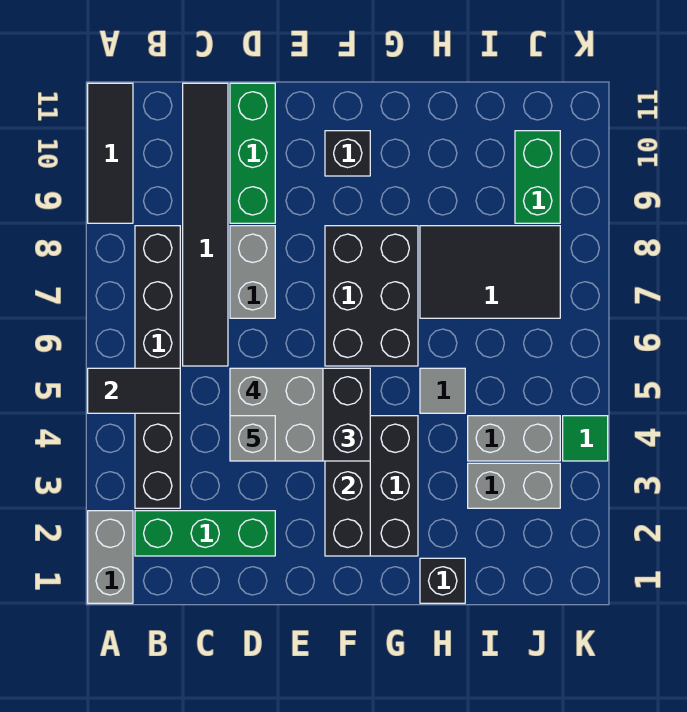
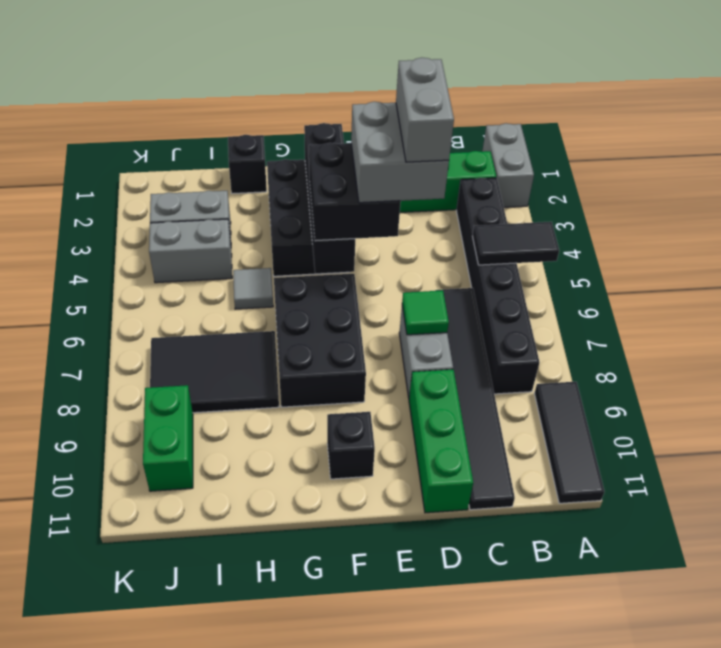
grey brick D4 level 5 -> grey brick D4:D5 level 5
green tile K4 level 1 -> green tile D7 level 2

